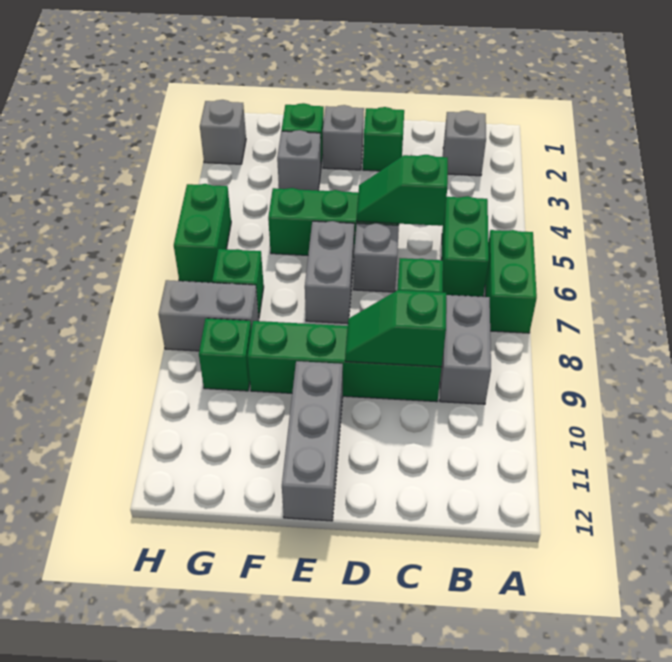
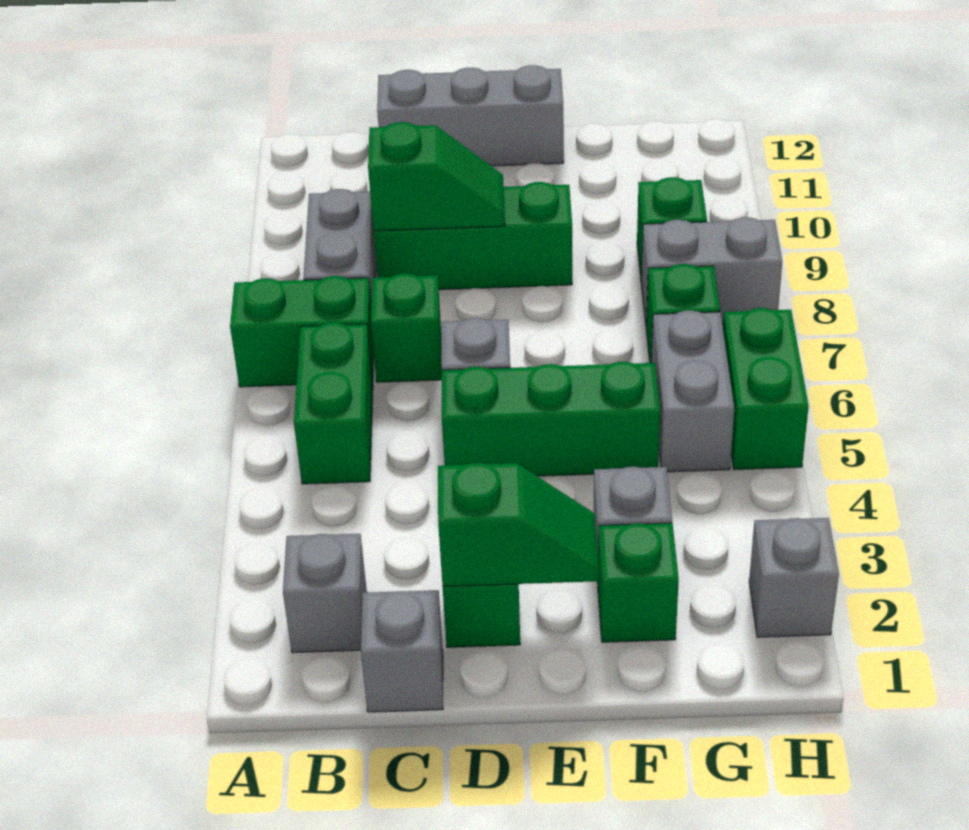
green brick A6:A7 level 1 -> green brick A7:B7 level 1
green slope C5:D5 level 2 top C -> green slope D2:E2 level 2 top D
green brick C9:F9 level 1 -> green brick C9:E9 level 1
grey brick E2 level 1 -> grey brick C1 level 1
grey brick E6:E7 level 1 -> grey brick G5:G6 level 1
grey brick E10:E12 level 1 -> grey brick C12:E12 level 1

